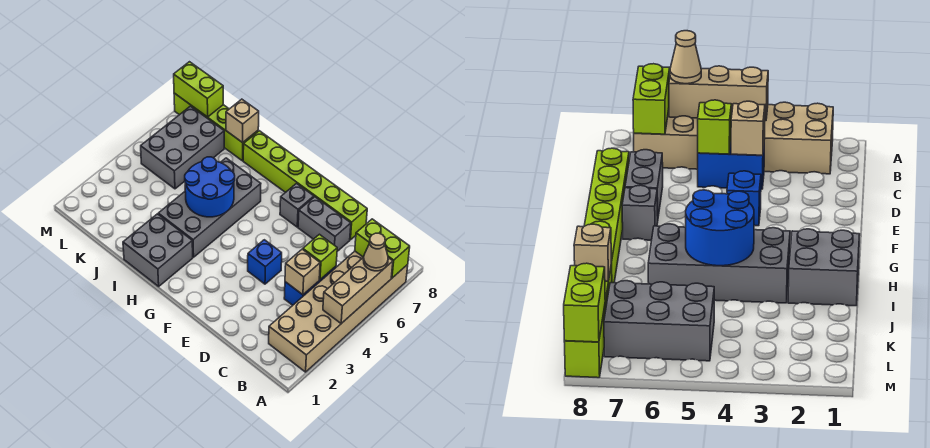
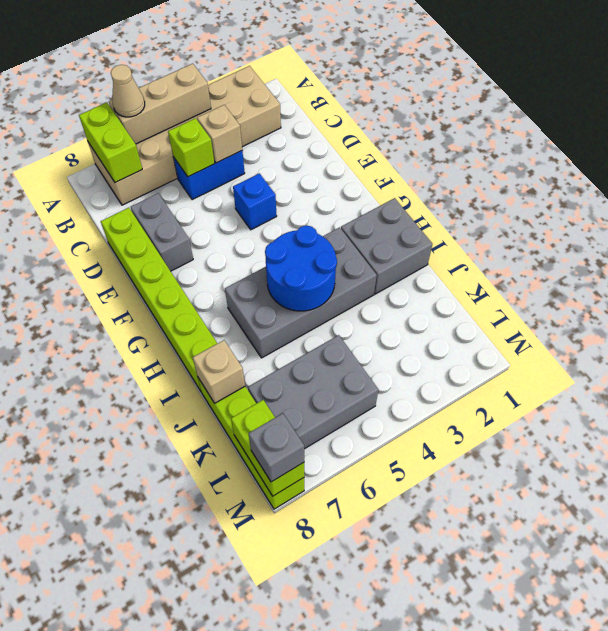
grey brick F7 level 1 -> grey brick M8 level 3

